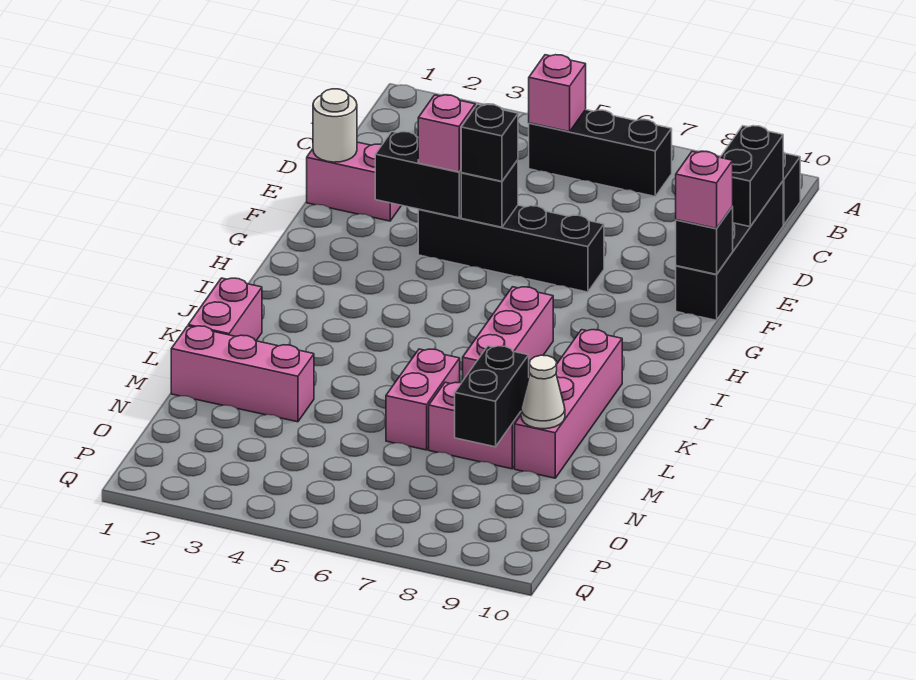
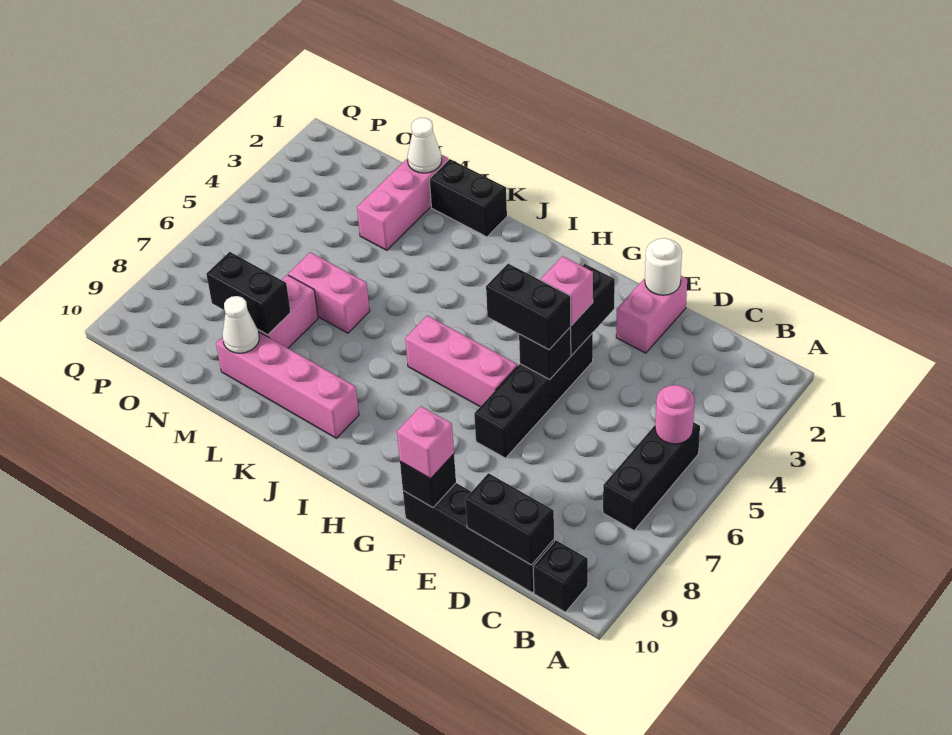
pink brick B5 level 2 -> pink round brick B5 level 2
black brick F5 level 3 -> black brick F5:G5 level 3
pink brick I7:K7 level 1 -> pink brick G6:I6 level 1
pink brick K1:L1 level 1 -> black brick K1:L1 level 1
none -> white cone M1 level 2

